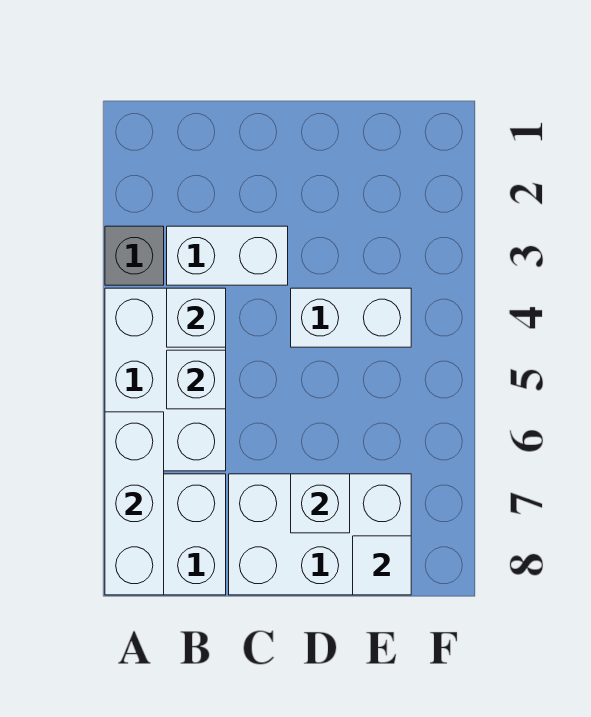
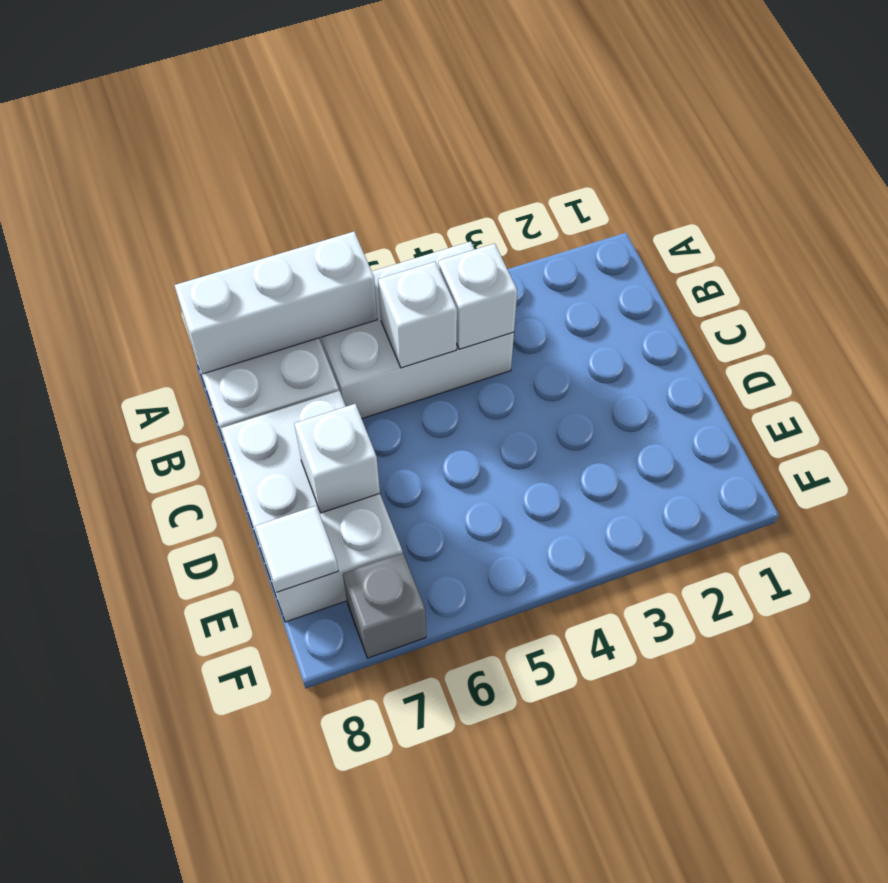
grey brick A3 level 1 -> grey brick F7 level 1
white brick B3:C3 level 1 -> none
white brick D4:E4 level 1 -> none

